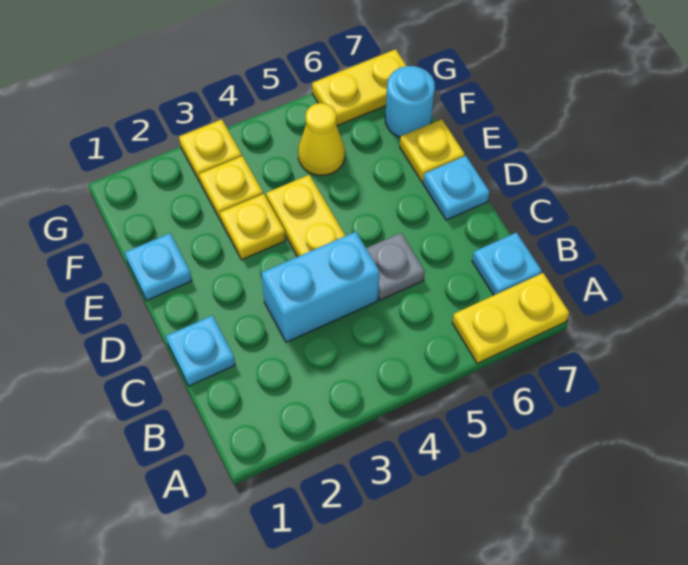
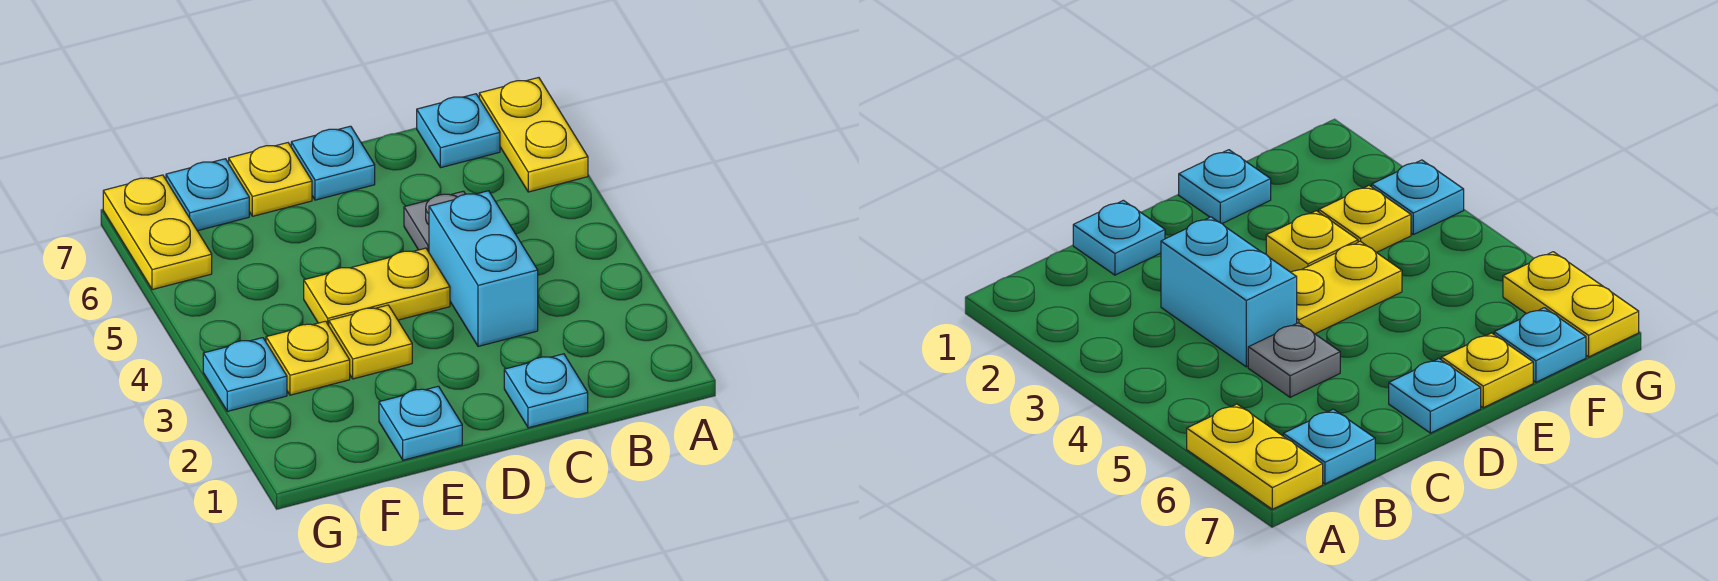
yellow cone F5 level 1 -> none
cyan round brick F7 level 1 -> cyan plate F7 level 1
yellow plate G3 level 1 -> cyan plate G3 level 1

